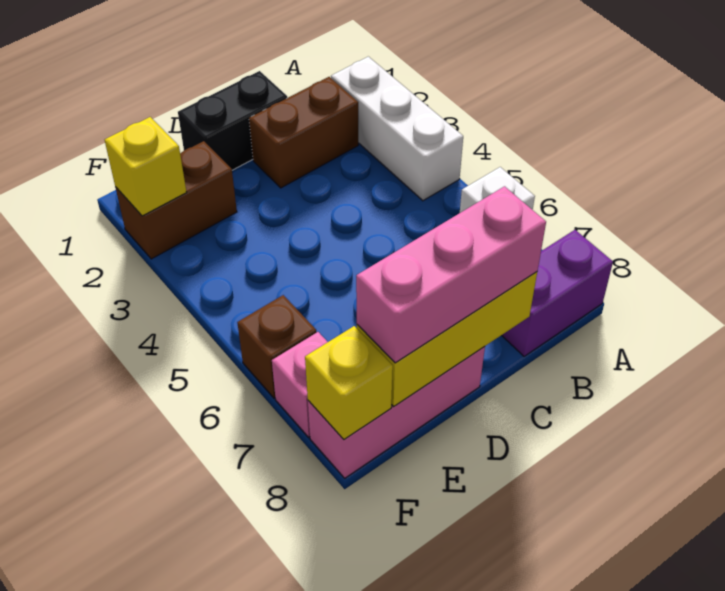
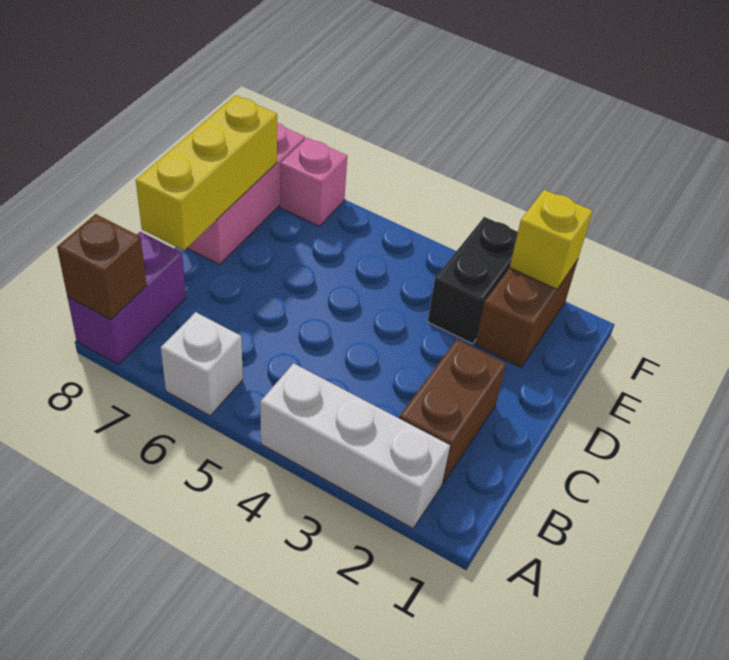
black brick C1:D1 level 1 -> black brick E3:F3 level 1
pink brick C8:E8 level 3 -> none
brown brick F6 level 1 -> brown brick A8 level 2
yellow brick F8 level 2 -> none

